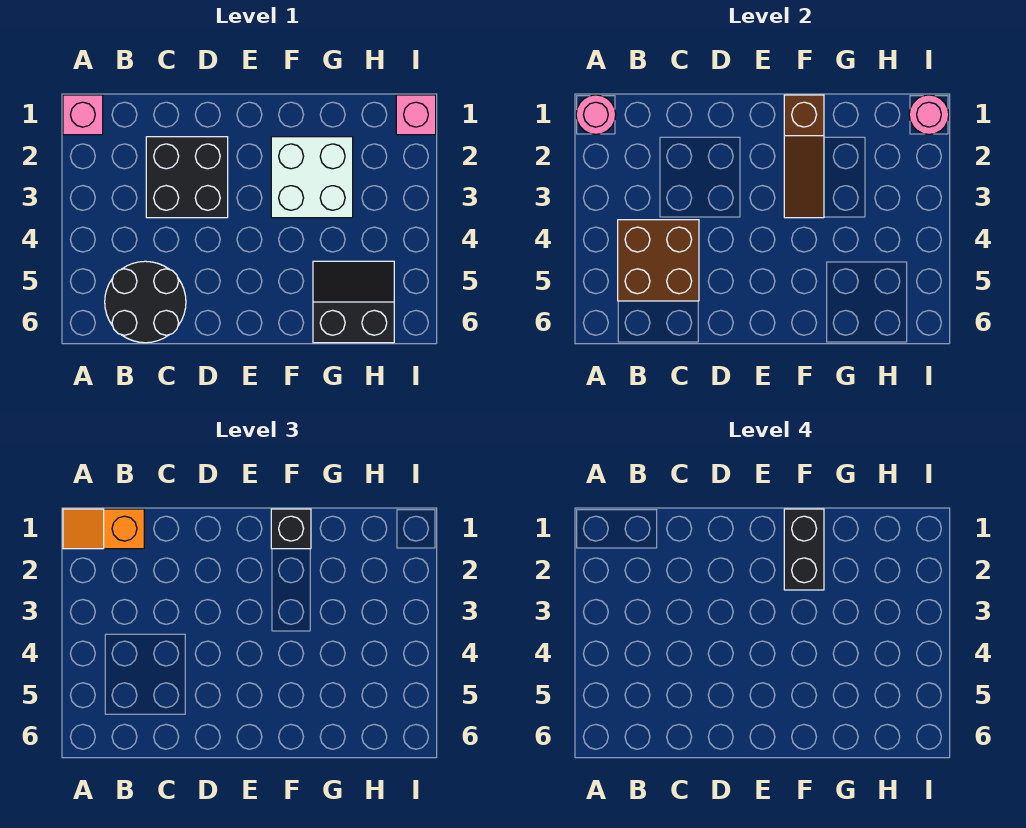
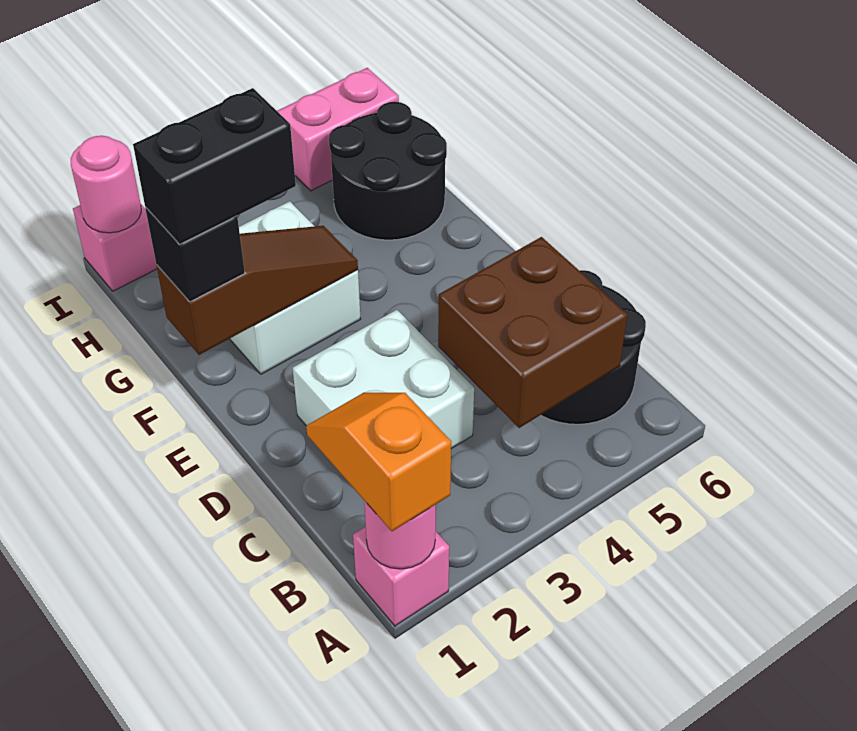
orange slope A1:B1 level 3 top B -> orange slope A1:B1 level 3 top A
black brick C2:D3 level 1 -> white brick C2:D3 level 1
black slope G5:H6 level 1 top 6 -> black round brick G5:H6 level 1
none -> pink brick I5:I6 level 1

